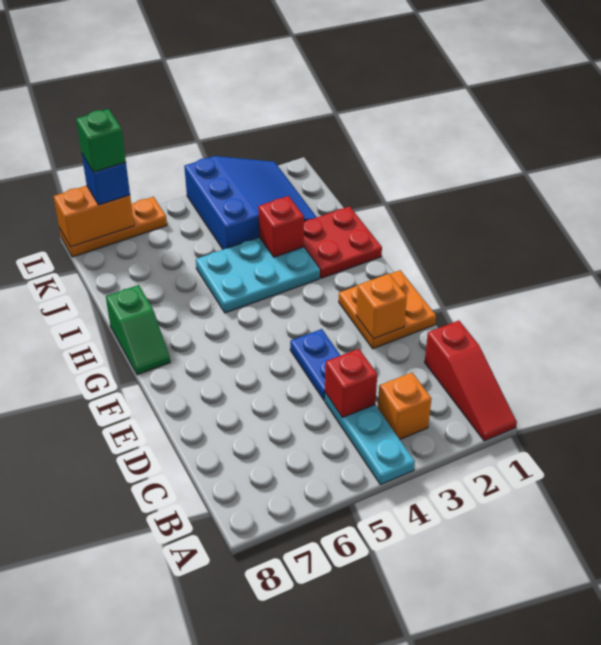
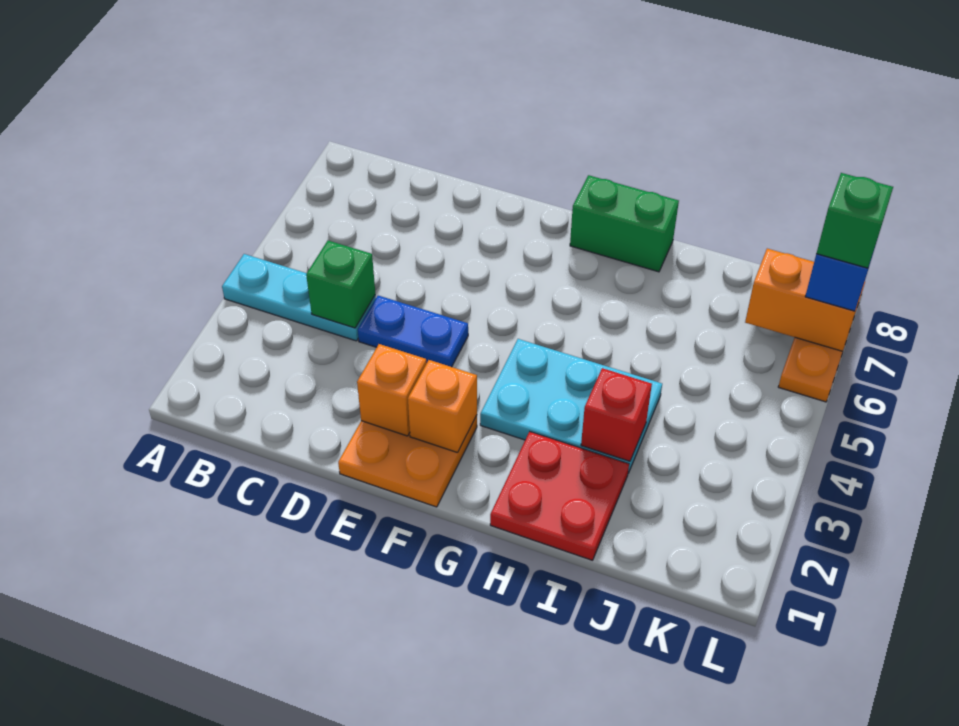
red slope A1:C1 level 1 top C -> none
orange brick B3 level 1 -> orange brick F2 level 2
red brick C4 level 2 -> green brick C4 level 2
green slope G8:H8 level 1 top H -> green brick G8:H8 level 1
cyan plate H3:I5 level 1 -> cyan plate G3:I4 level 1
blue slope J2:L4 level 1 top 4 -> none
orange brick L7:L8 level 2 -> orange brick K7:L7 level 2

